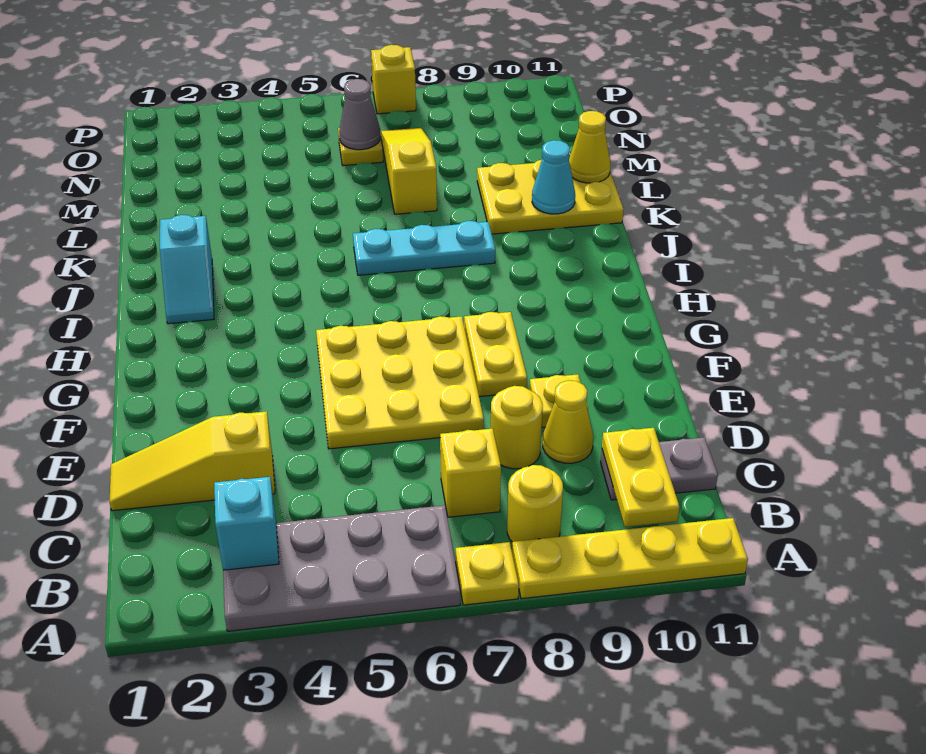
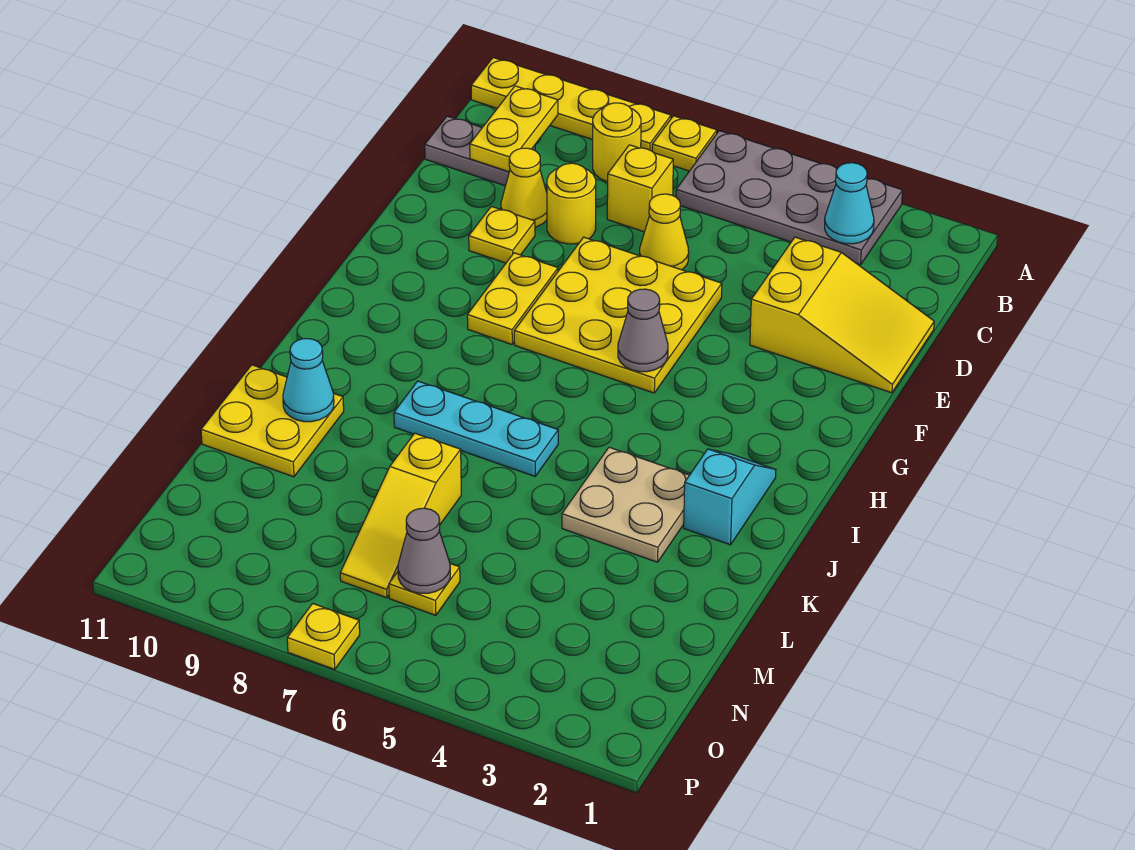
cyan brick B3 level 2 -> cyan cone B3 level 2
yellow slope D1:D3 level 1 top 3 -> yellow slope D1:E3 level 1 top 3
none -> grey cone G5 level 2
none -> tan plate J3:K4 level 1
yellow plate K9:L11 level 1 -> yellow plate K10:L11 level 1
yellow cone L11 level 2 -> yellow cone D6 level 1
yellow brick P7 level 1 -> yellow plate P7 level 1

